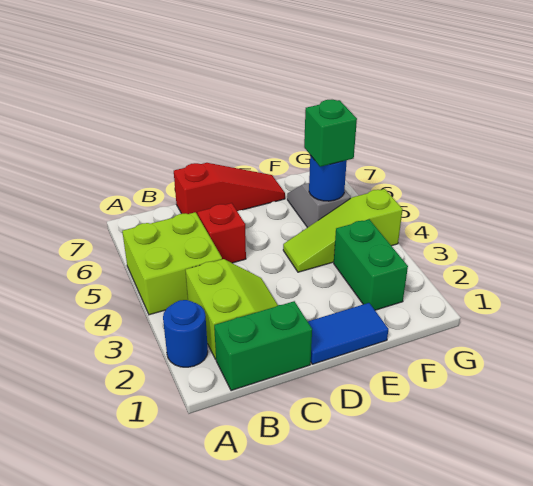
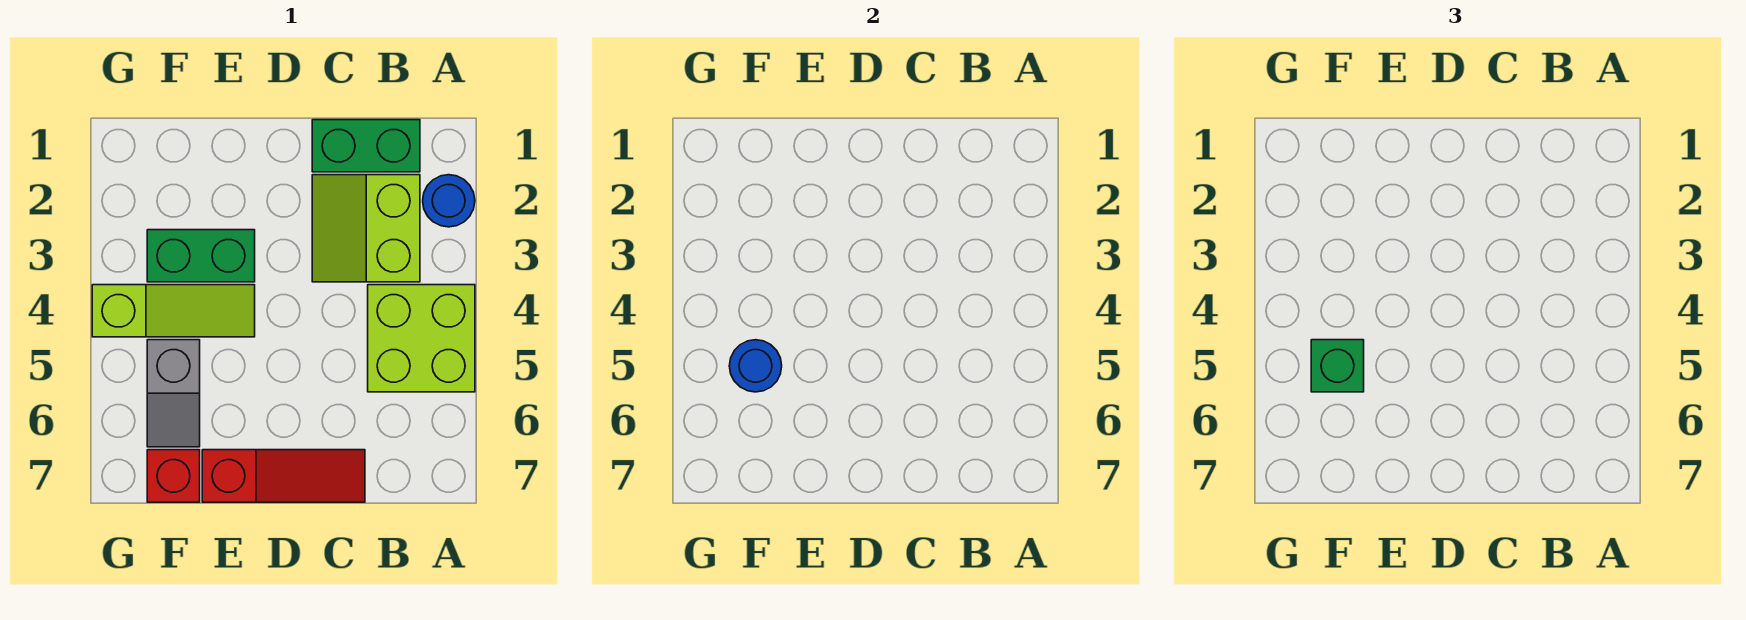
red brick C5 level 1 -> red brick F7 level 1
red slope C7:E7 level 1 top C -> red slope C7:E7 level 1 top E
blue tile D1:E1 level 1 -> none
green brick F2:F3 level 1 -> green brick E3:F3 level 1

